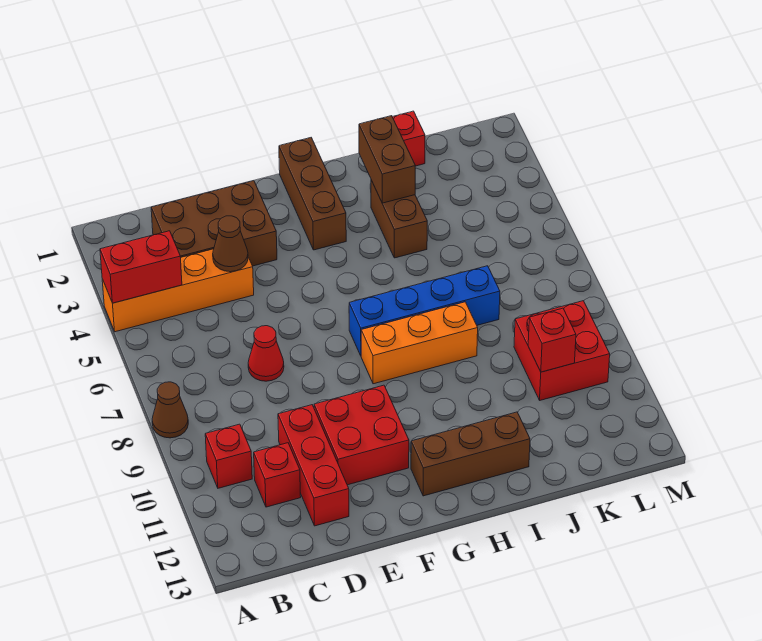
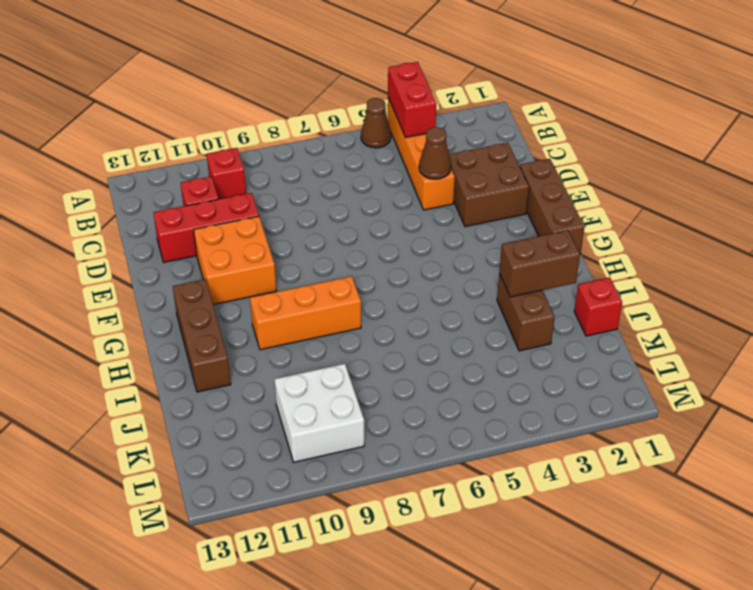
brown cone A8 level 1 -> brown cone A5 level 1
brown brick C2:E3 level 1 -> brown brick D2:E3 level 1
red cone D7 level 1 -> none
red brick E10:F11 level 1 -> orange brick E10:F11 level 1
brown brick G1:G3 level 1 -> brown brick E1:G1 level 1
blue brick G7:J7 level 1 -> none
orange brick G8:I8 level 1 -> orange brick H8:H10 level 1
brown brick I3:I4 level 1 -> brown brick I3:J3 level 1
red brick K9:L10 level 1 -> white brick K9:L10 level 1
red brick K10 level 2 -> none

